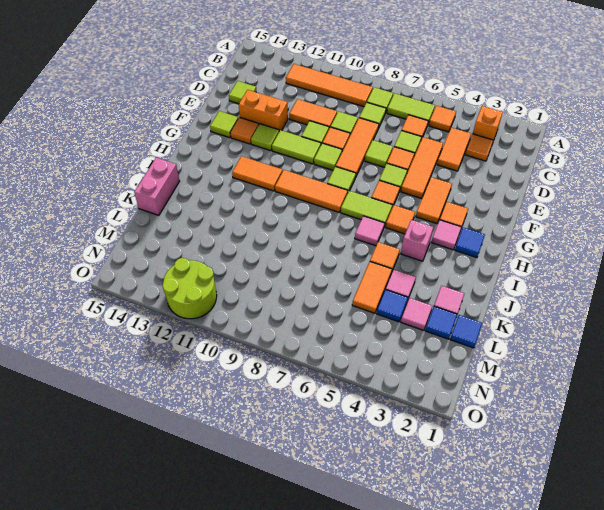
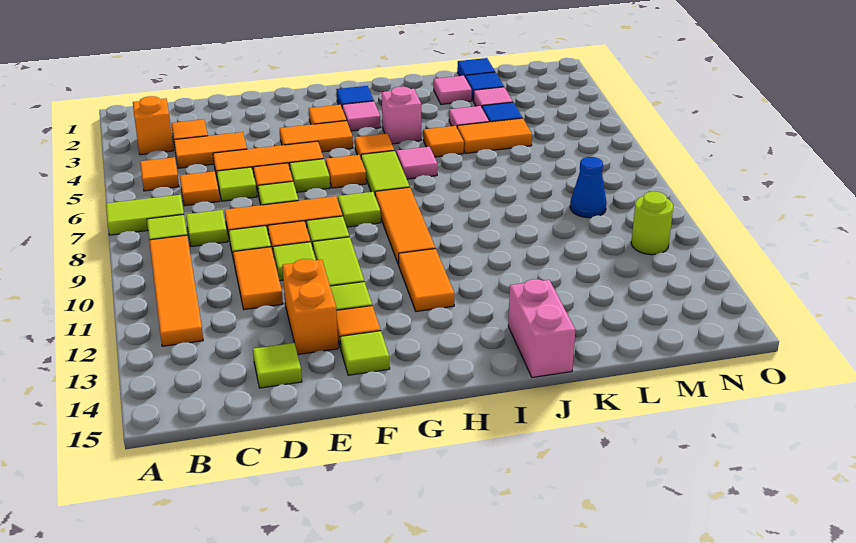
lime tile B6:B7 level 1 -> lime tile A7:B7 level 1
pink brick J15:K15 level 1 -> pink brick J14:J15 level 1
none -> blue cone M9 level 1
lime round brick N11:O12 level 1 -> lime round brick N11 level 1

